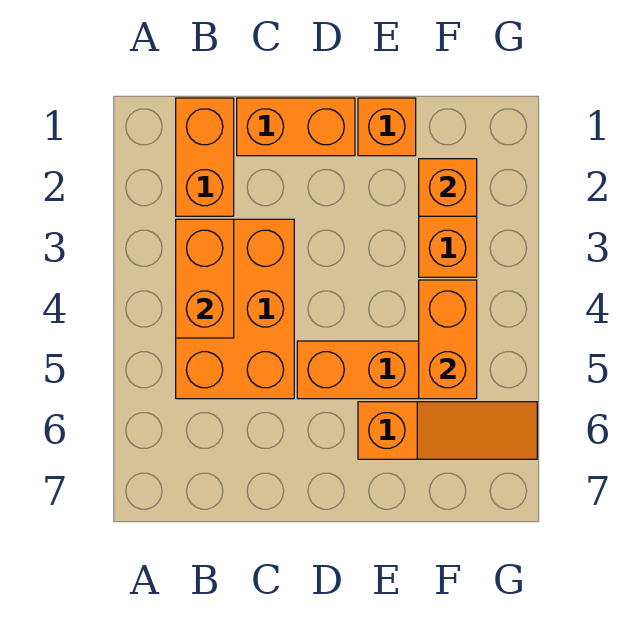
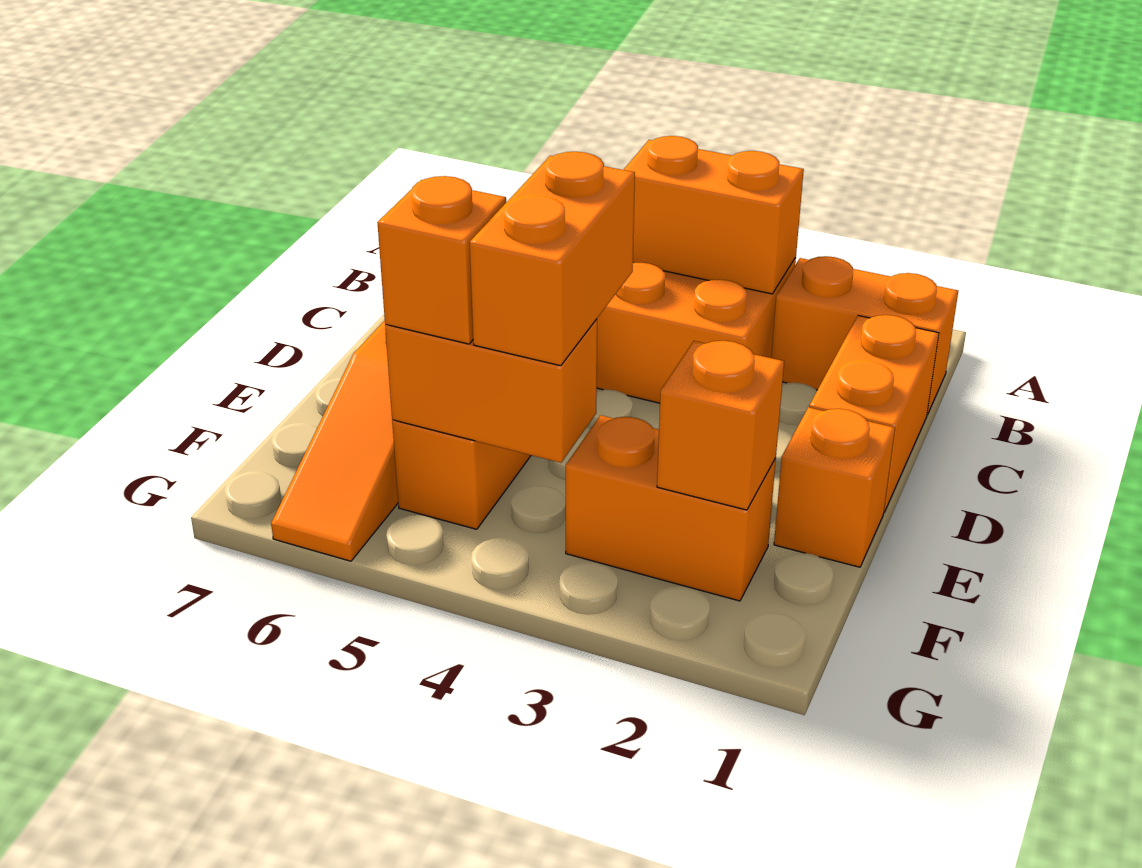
none -> orange brick E4:F4 level 3
none -> orange brick F5 level 3

